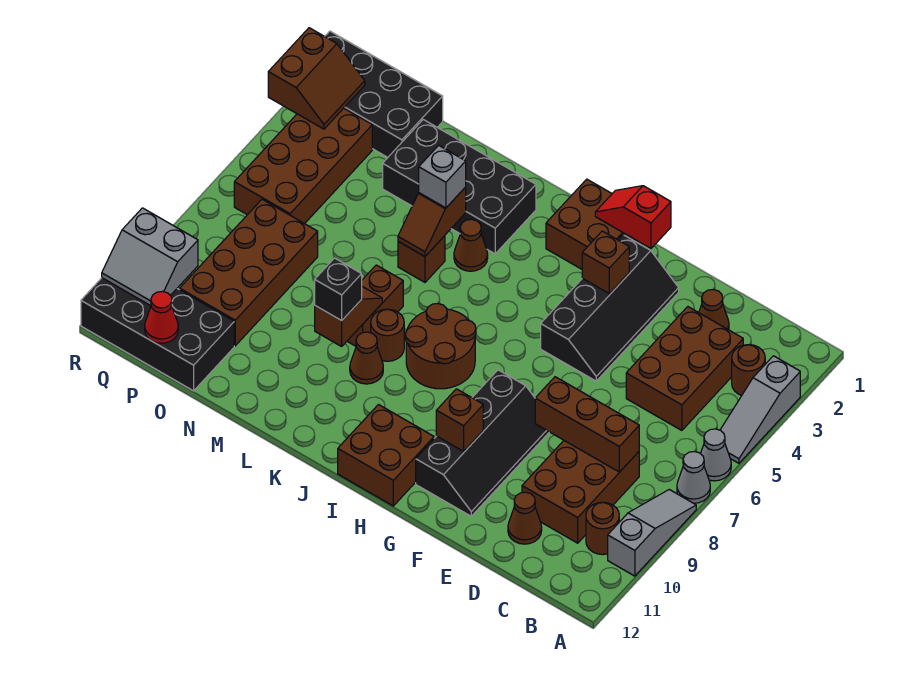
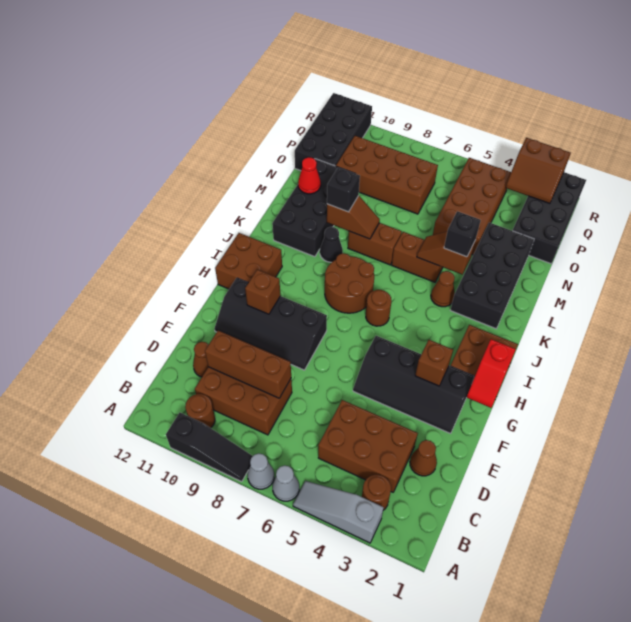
grey slope A8:A10 level 1 top 10 -> black slope A8:A10 level 1 top 10
brown brick C8:E8 level 2 -> brown brick D8:D10 level 2
red slope G1:H1 level 2 top G -> red slope G1:H1 level 2 top H
brown round brick K8 level 1 -> brown round brick I6 level 1
brown cone K9 level 1 -> black cone K9 level 1
none -> black brick K10:N11 level 1
grey brick L4 level 3 -> black brick L4 level 3
brown brick L5 level 1 -> brown brick L5:L6 level 1
brown brick P3:Q6 level 1 -> brown brick N4:Q5 level 1
red cone P12 level 2 -> red cone M11 level 2
grey slope Q10:R11 level 2 top 10 -> none

